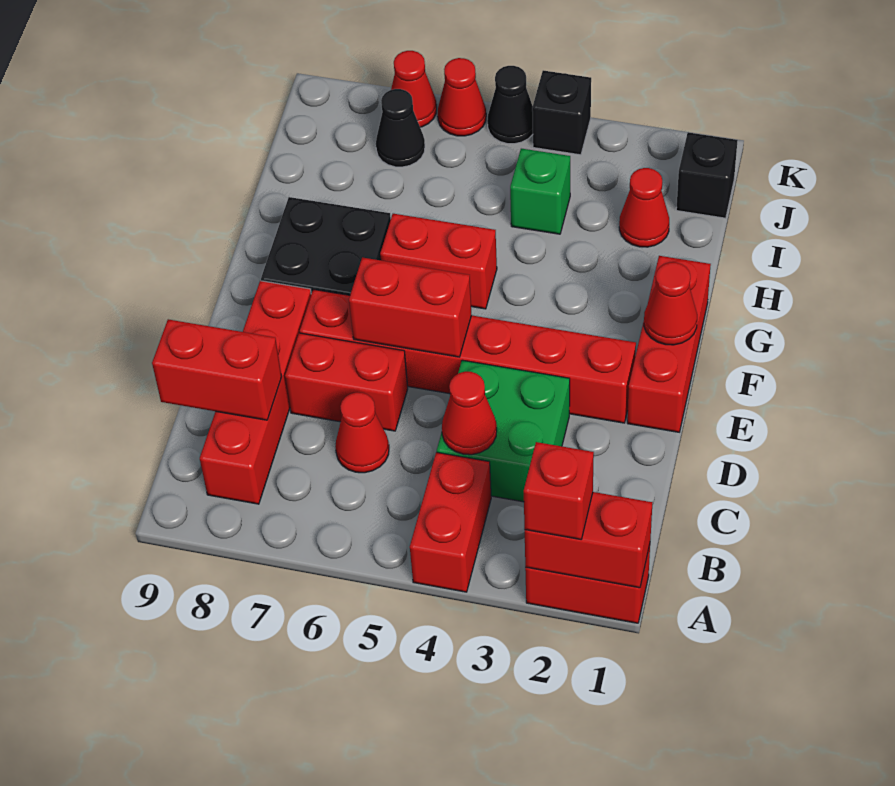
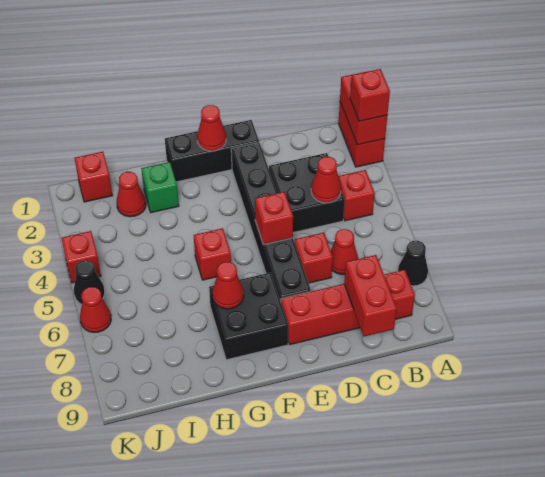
red brick A4:B4 level 1 -> red brick B4 level 1
green brick C3:D4 level 1 -> black brick C3:D4 level 1
red brick D6:D7 level 1 -> red brick D6 level 1
red brick E1:G1 level 1 -> black brick E1:G1 level 1
red brick E2:E7 level 1 -> black brick E2:E7 level 1
red brick E5:E6 level 2 -> red brick E5 level 2
red brick G5:G6 level 1 -> red brick G5 level 1
green brick I4 level 1 -> green brick H2 level 1
black brick J1 level 1 -> red brick J1 level 1
black cone J7 level 1 -> black cone A7 level 1
black brick K4 level 1 -> red brick K4 level 1
red cone K7 level 1 -> red cone G7 level 2

